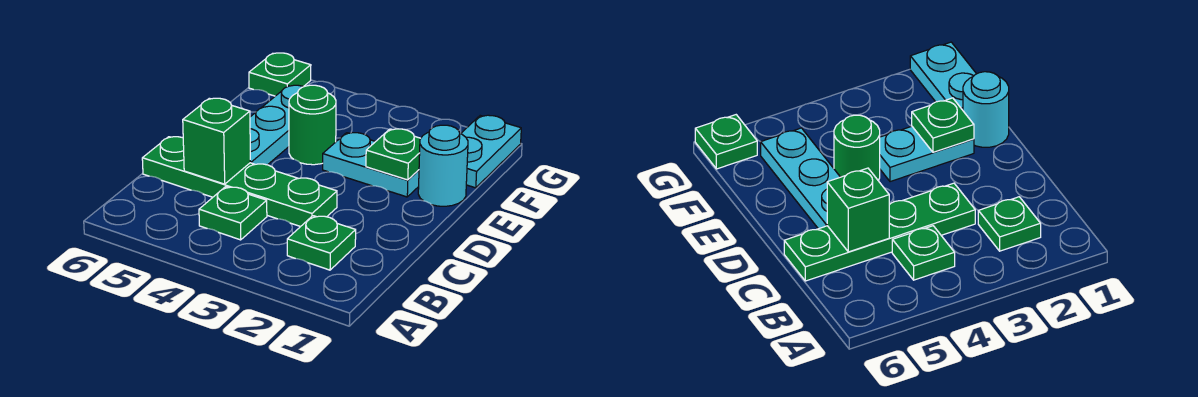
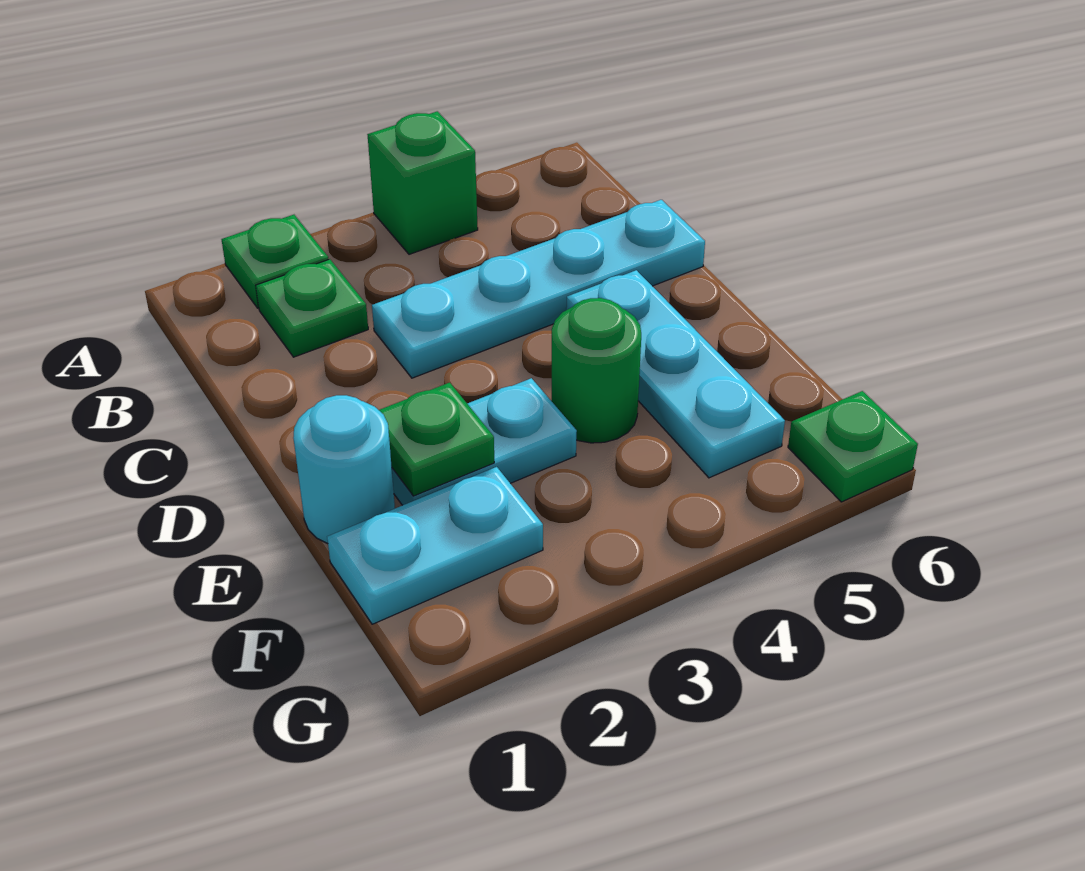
green plate B4 level 1 -> green plate A2 level 1
green plate C3:C6 level 1 -> cyan plate C3:C6 level 1
green brick C5 level 2 -> green brick A4 level 1
cyan plate F1:G1 level 1 -> cyan plate F1:F2 level 1

